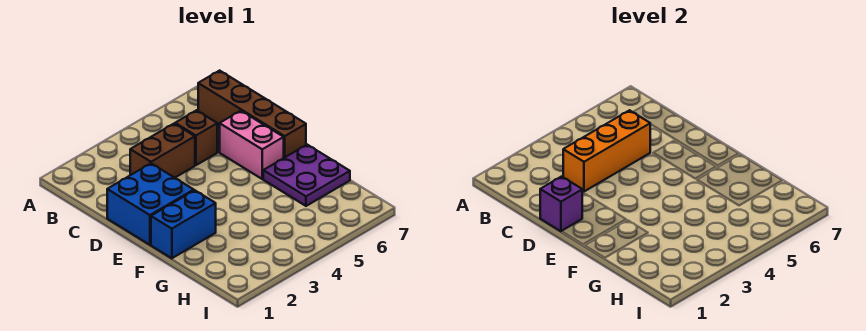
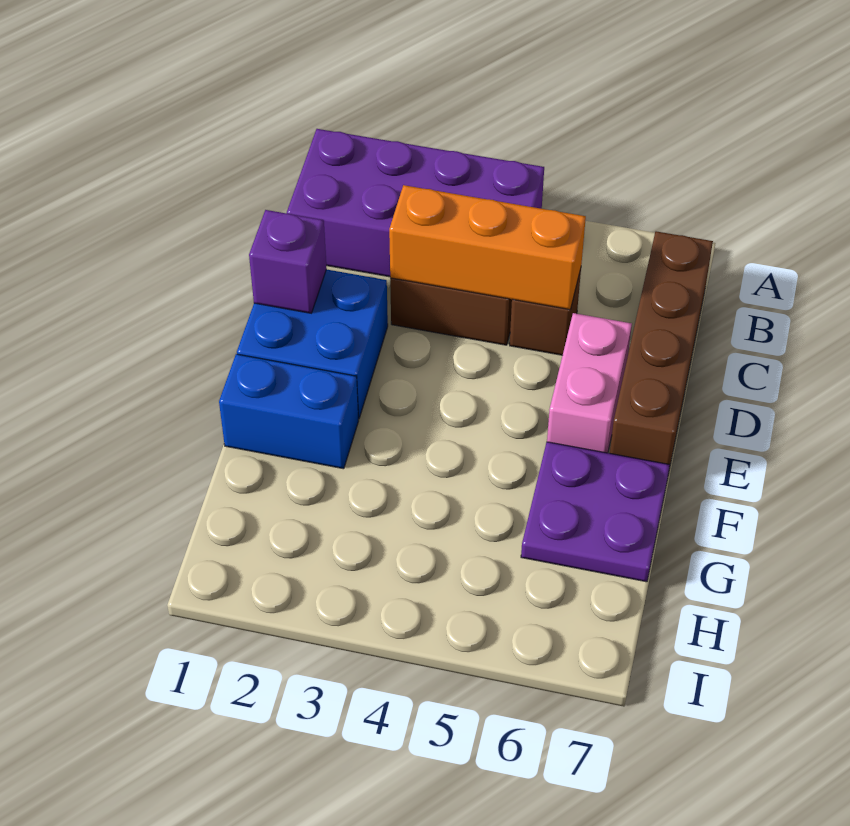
none -> purple brick A1:B4 level 1

